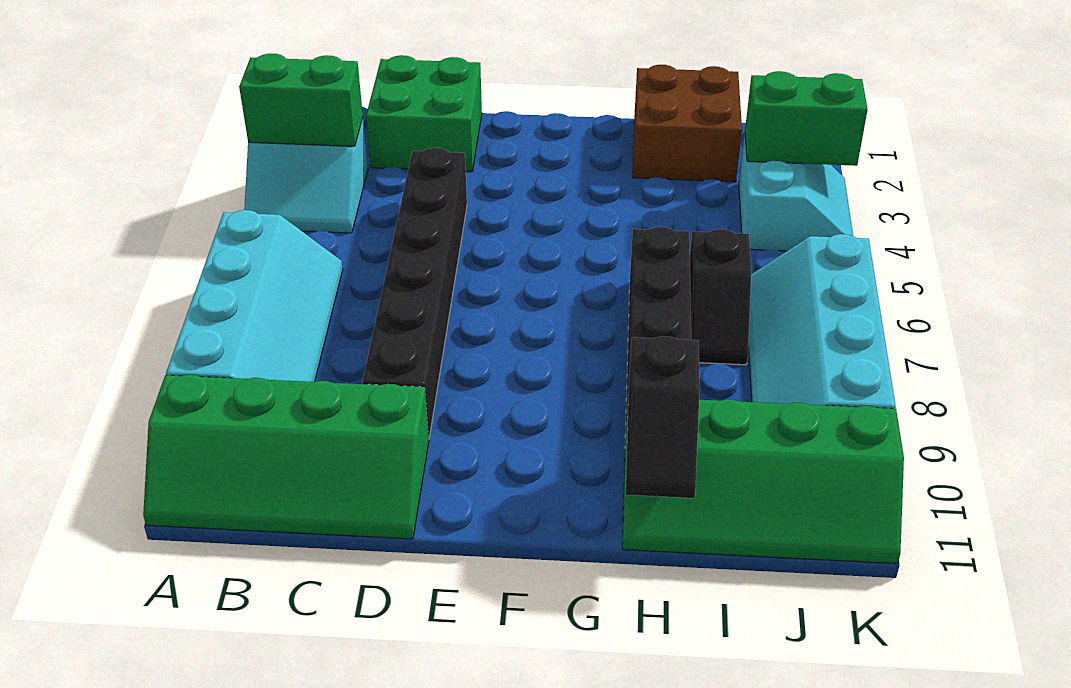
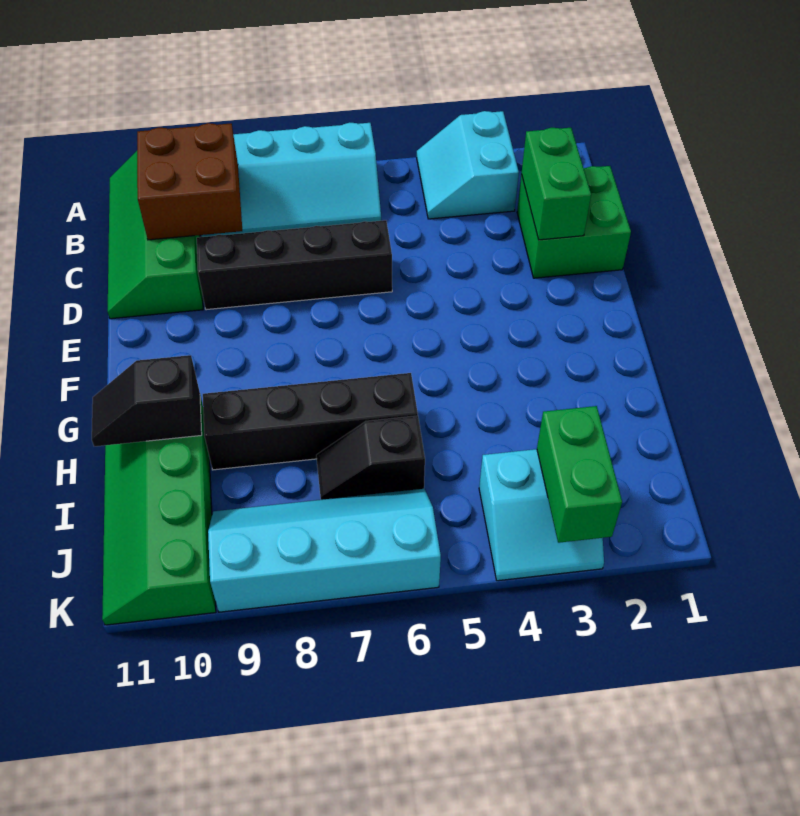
green brick A3:B3 level 2 -> green brick C2:D2 level 2
black brick D4:D9 level 1 -> black brick D6:D9 level 1
brown brick H1:I2 level 1 -> brown brick B9:C10 level 2

